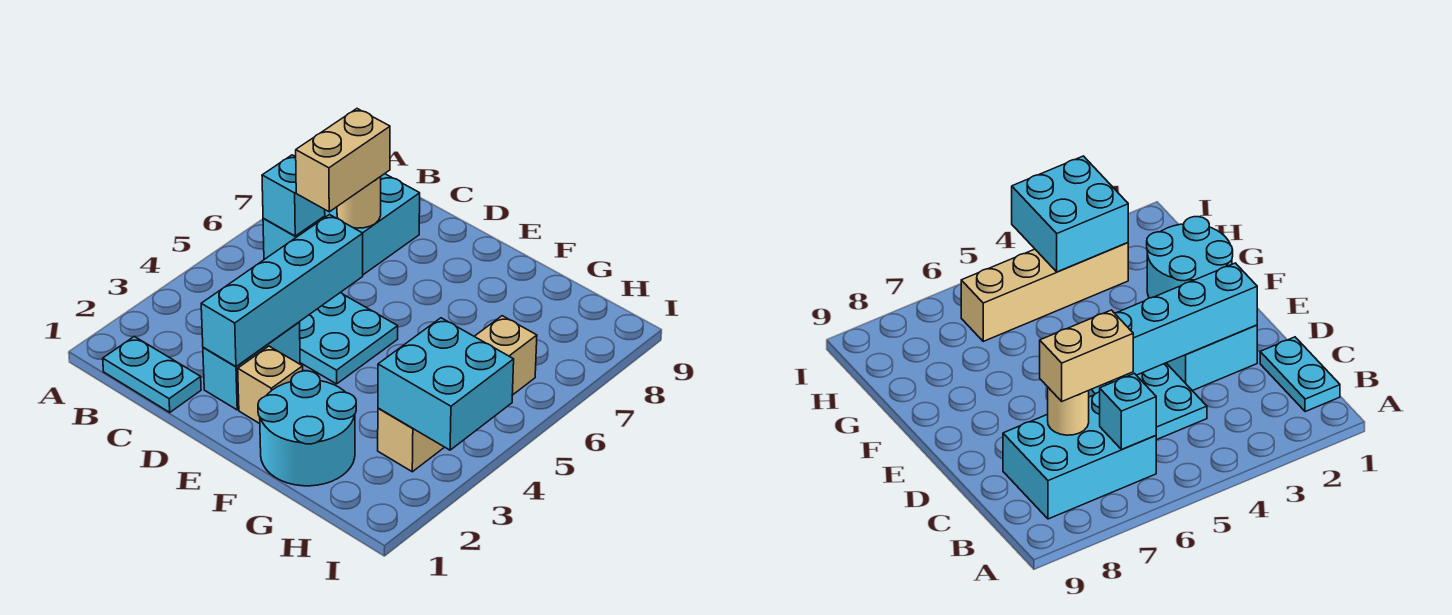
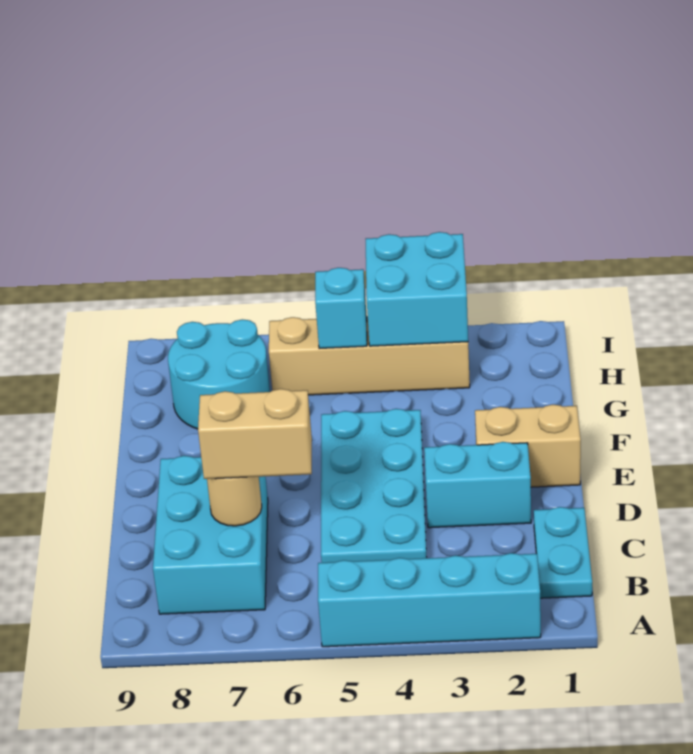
cyan brick B6:C8 level 1 -> cyan brick B7:D8 level 1
cyan brick B6 level 2 -> cyan brick H5 level 2
cyan plate C4:E5 level 1 -> cyan plate C4:F5 level 1
cyan brick D2:D5 level 2 -> cyan brick A2:A5 level 1
tan brick E2 level 1 -> tan brick E1:E2 level 1
cyan round brick F1:G2 level 1 -> cyan round brick G7:H8 level 1

